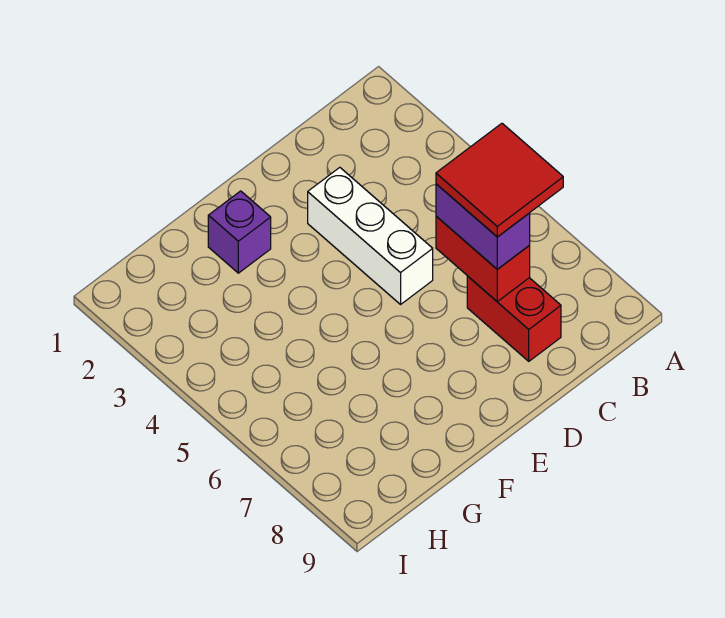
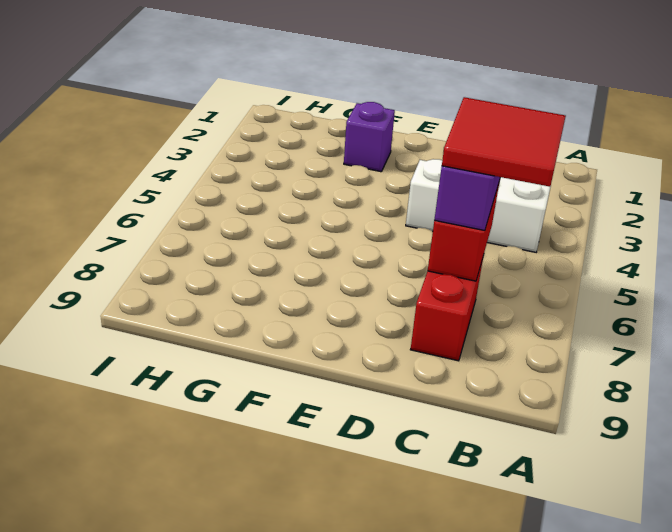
white brick D3:D5 level 1 -> white brick B4:D4 level 1

